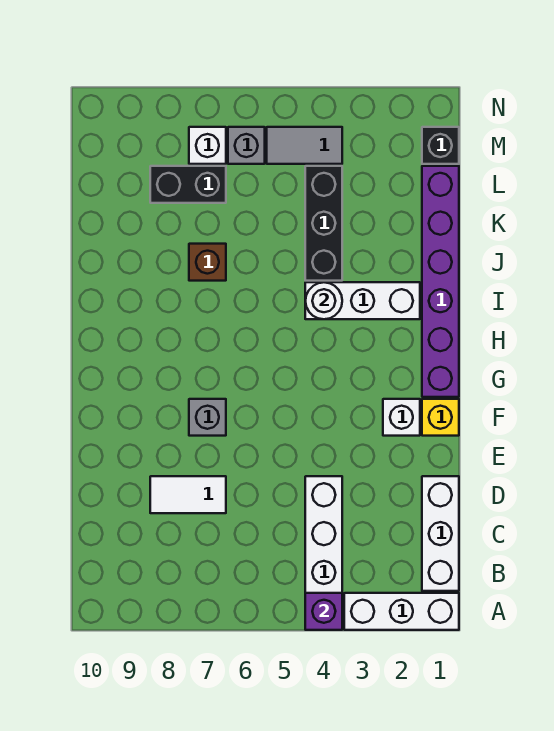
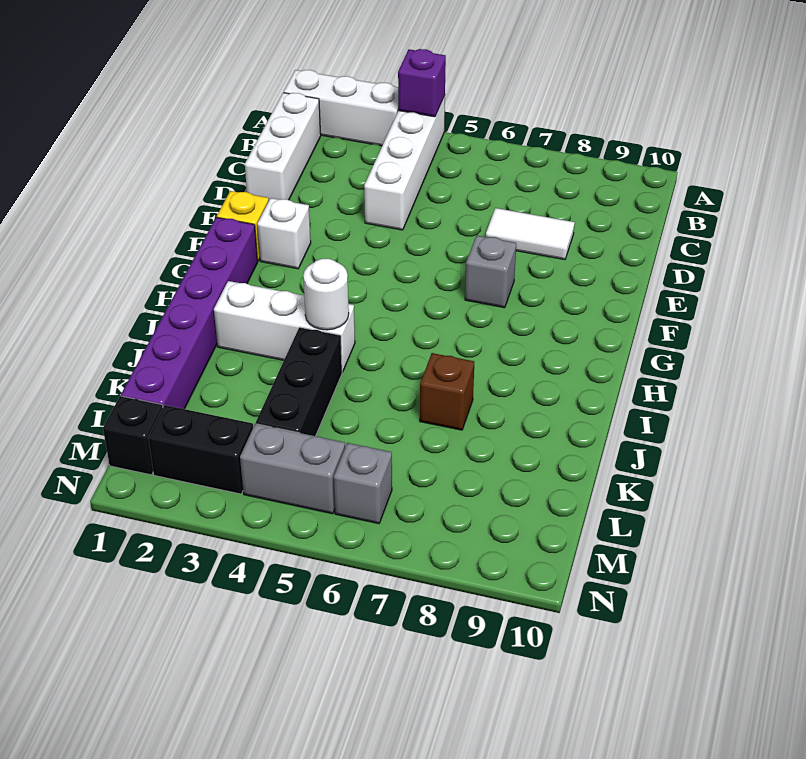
black brick L7:L8 level 1 -> black brick M2:M3 level 1
grey tile M4:M5 level 1 -> grey brick M4:M5 level 1
white brick M7 level 1 -> none

